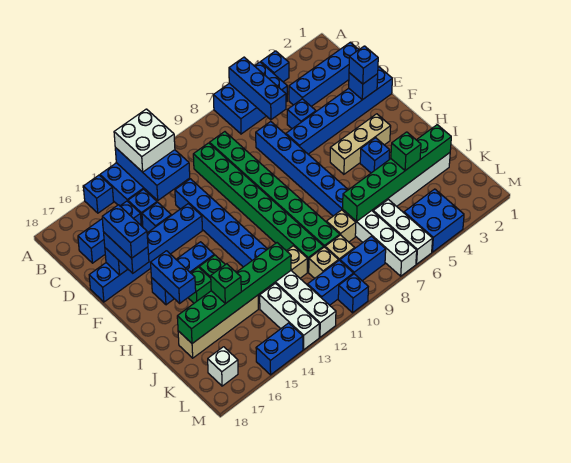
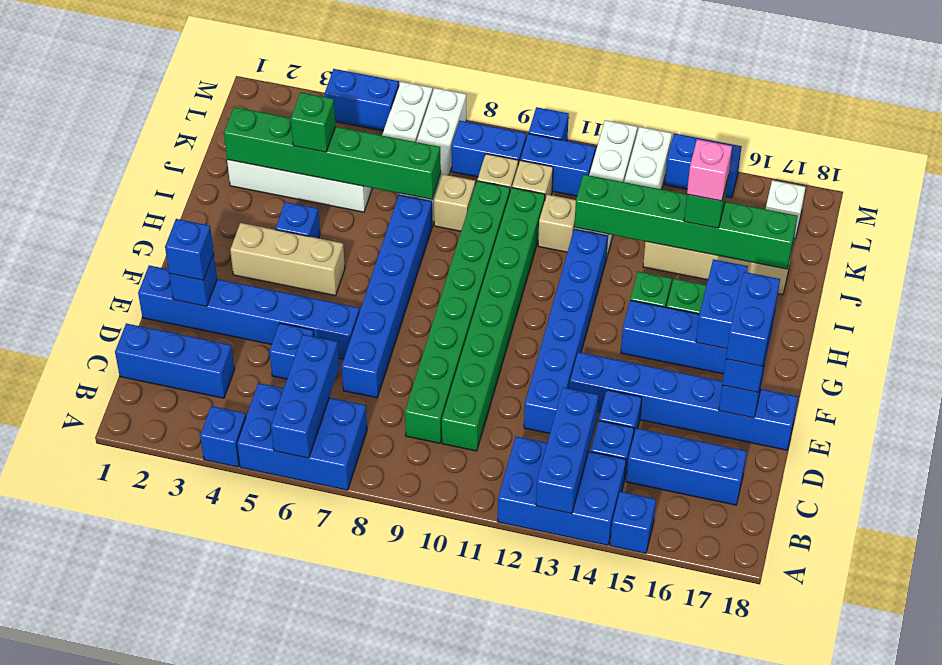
blue brick A12:C13 level 2 -> blue brick A13:C13 level 2
white brick A12:B13 level 3 -> none
blue brick C1:C4 level 1 -> blue brick C1:C3 level 1
none -> pink brick J15 level 4
blue brick L4:M5 level 1 -> blue brick M4:M5 level 1

